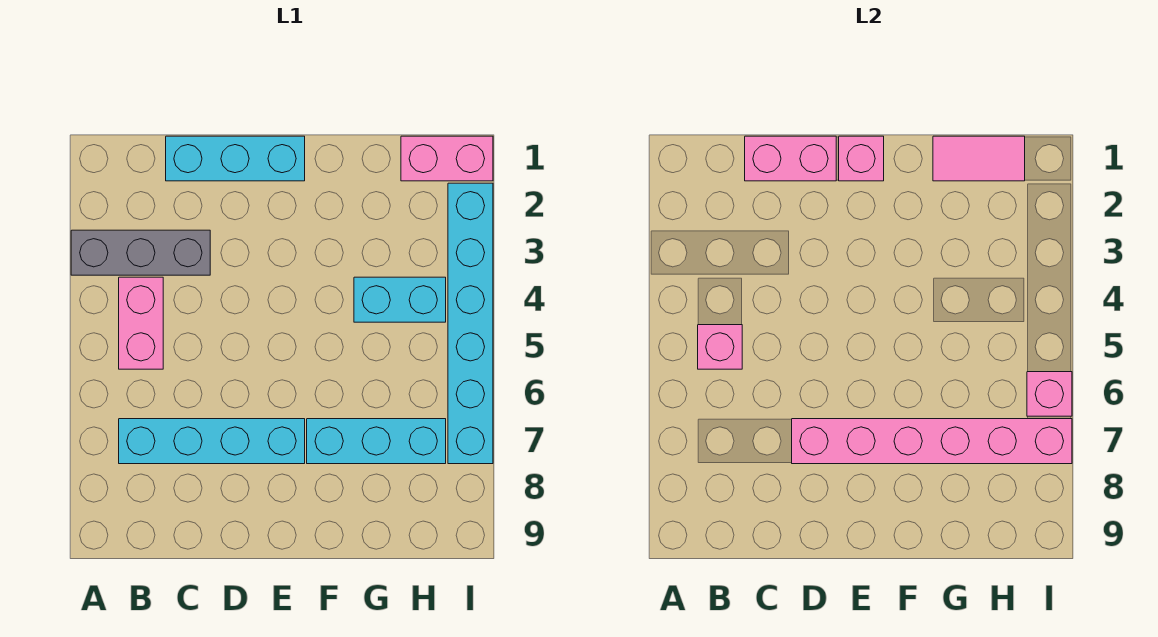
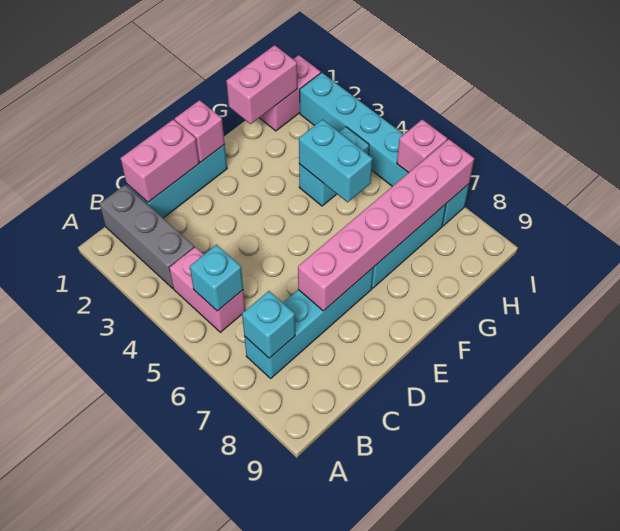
grey brick A3:C3 level 1 -> grey brick B1:B3 level 1
pink brick B5 level 2 -> cyan brick B5 level 2
none -> cyan brick B7 level 2
pink tile G1:H1 level 2 -> pink brick G1:H1 level 2
none -> cyan brick G4:G5 level 2

